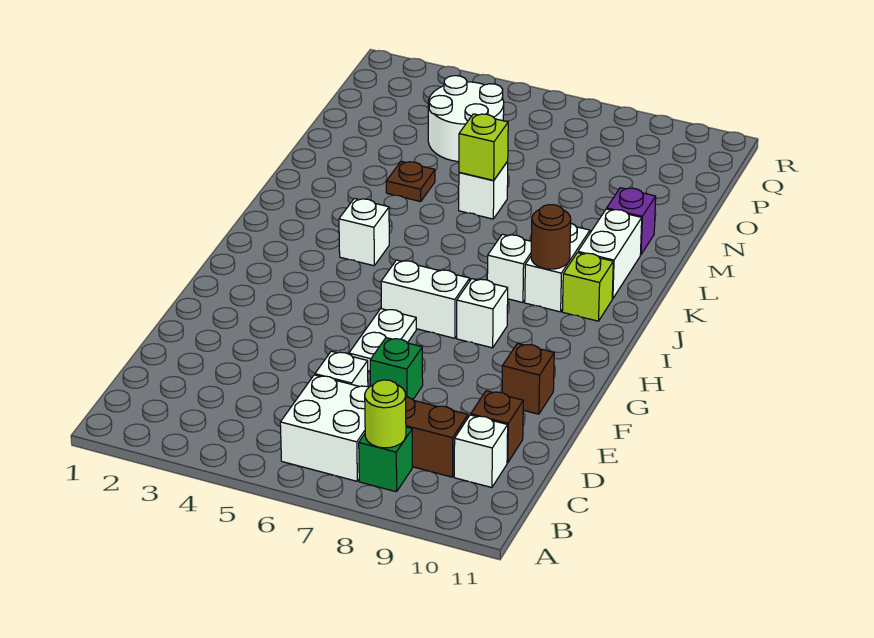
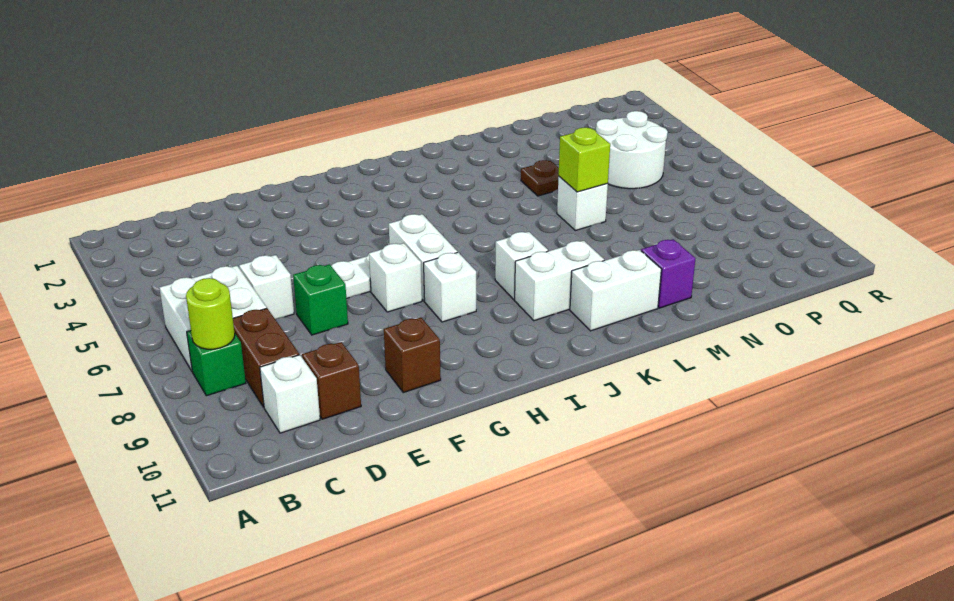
white brick J4 level 1 -> white brick G7 level 1
brown round brick J9 level 2 -> none
lime brick J10 level 1 -> none

